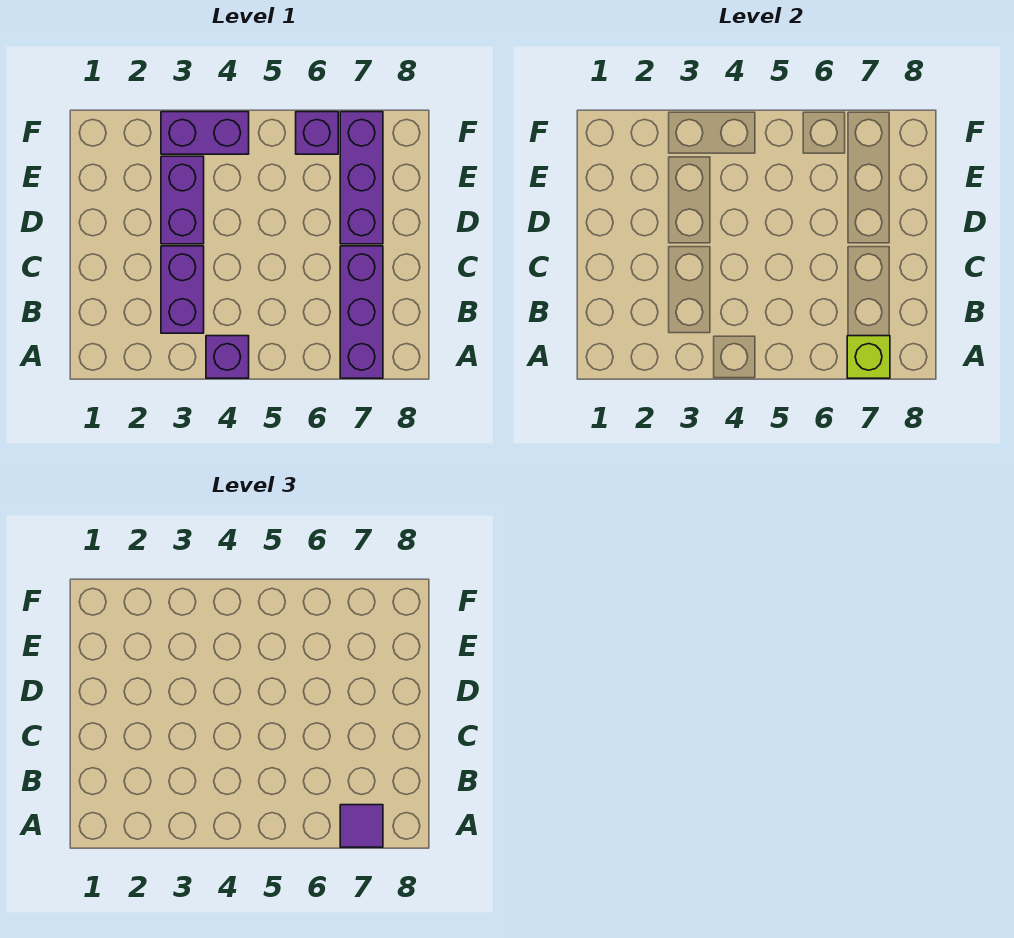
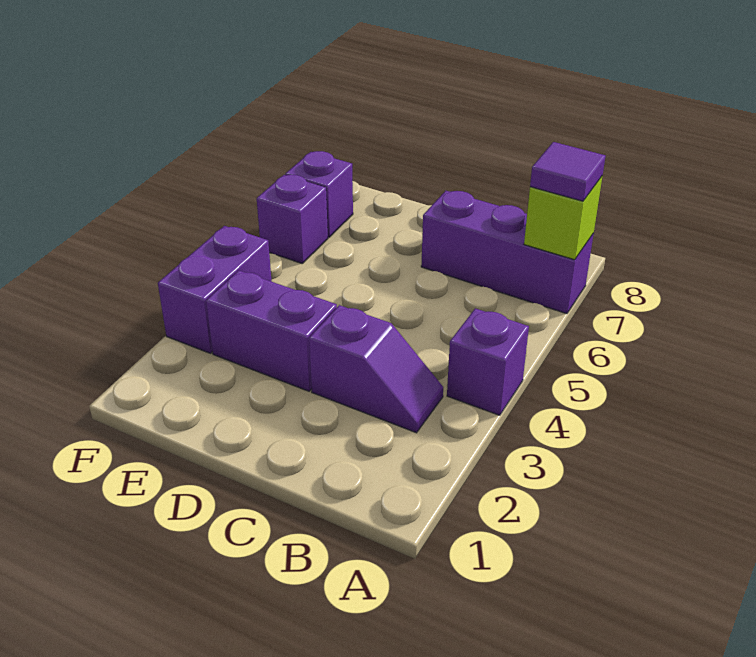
purple brick B3:C3 level 1 -> purple slope B3:C3 level 1 top C
purple brick D7:F7 level 1 -> purple brick F7 level 1

